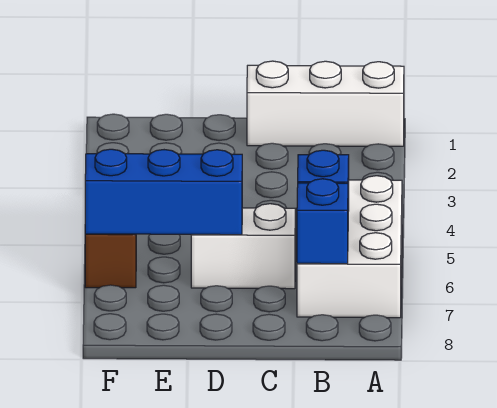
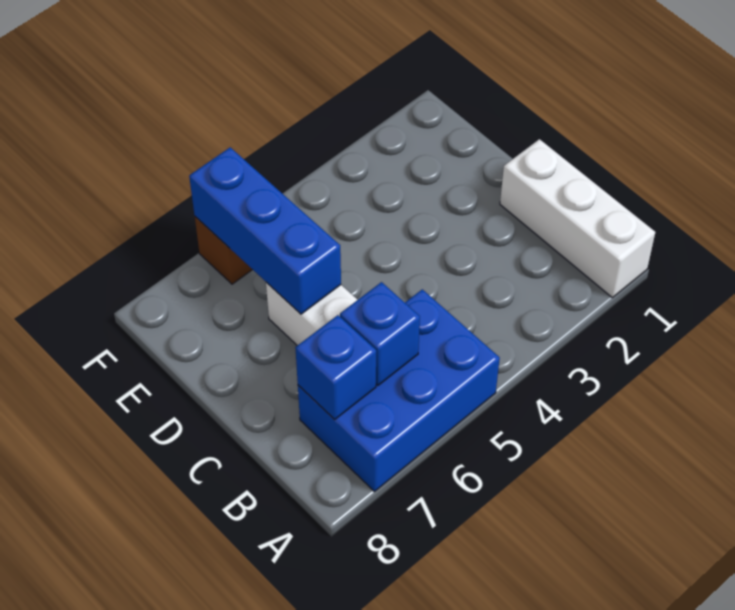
white brick A5:B7 level 1 -> blue brick A5:B7 level 1

